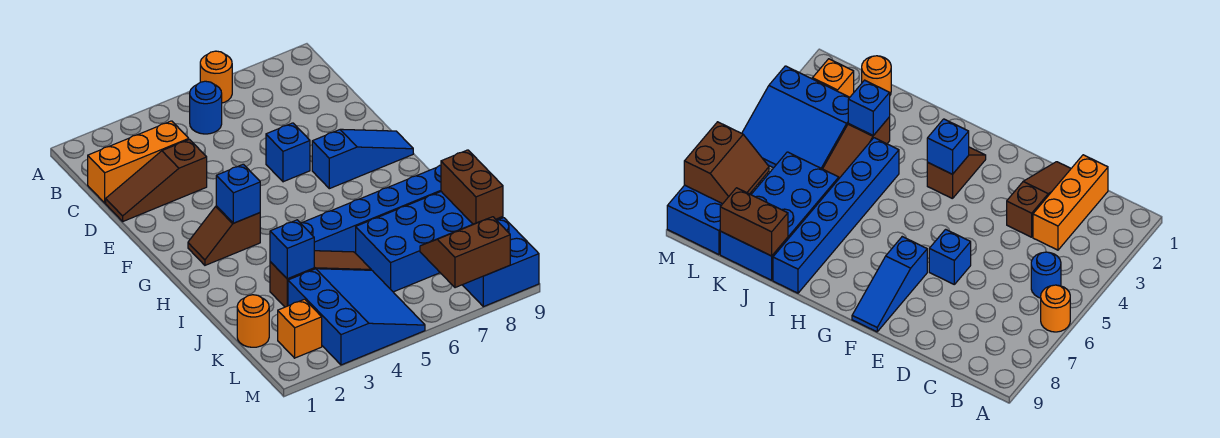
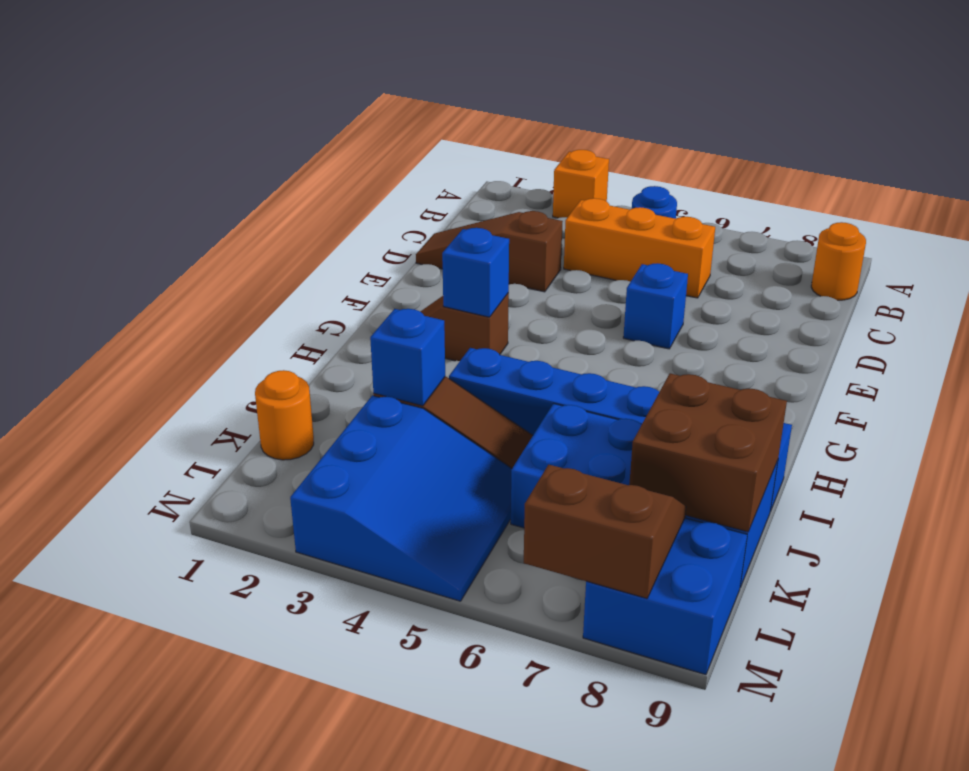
orange round brick A6 level 1 -> orange round brick B9 level 1
orange brick C1:C3 level 1 -> orange brick C4:C6 level 1
blue slope F7:F9 level 1 top 7 -> none
brown brick J9:K9 level 2 -> brown brick J8:K9 level 2
orange brick L2 level 1 -> orange brick A3 level 1

